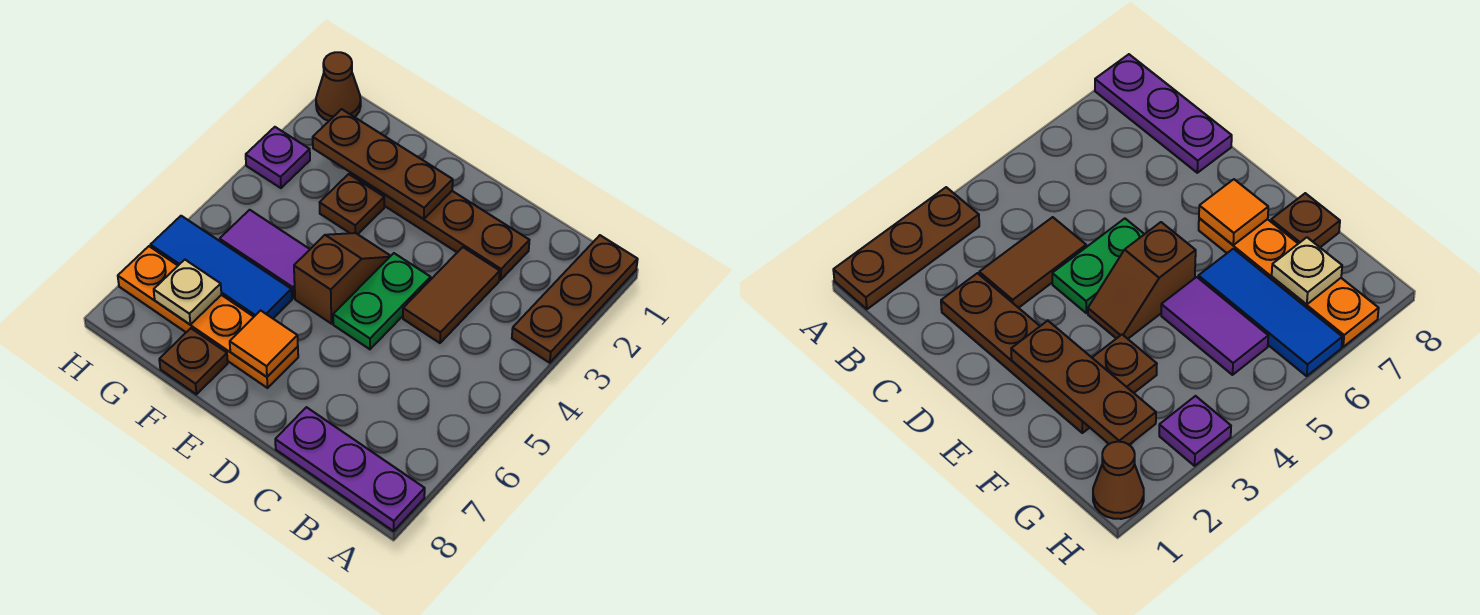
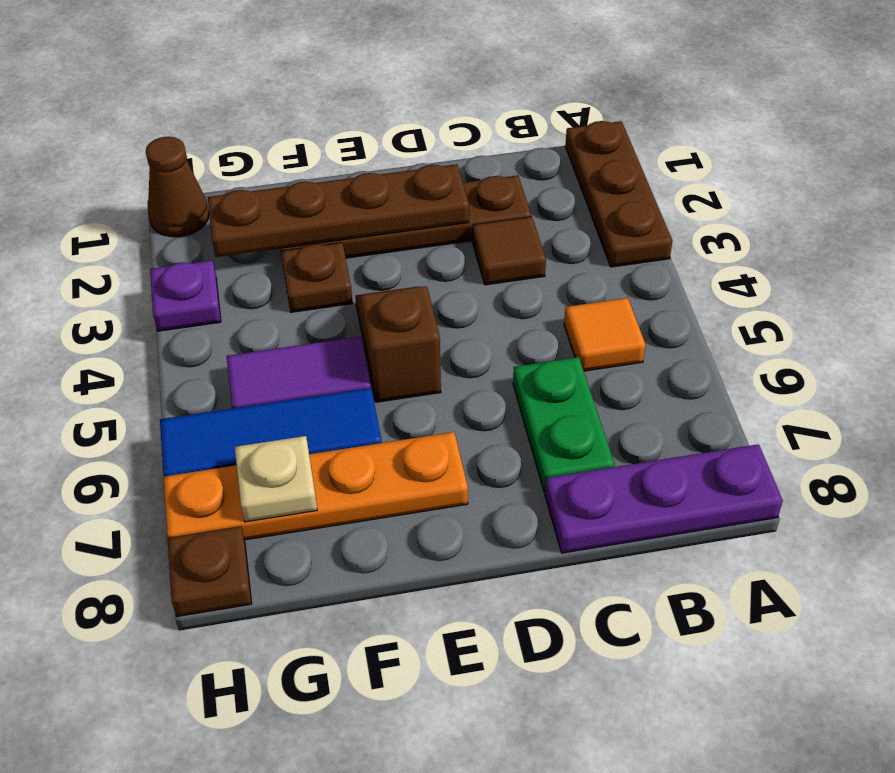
brown tile C3:C4 level 1 -> brown tile C3 level 1
green plate D4:D5 level 1 -> green plate C6:C7 level 1
brown plate E2:G2 level 2 -> brown plate D2:G2 level 2
orange tile E7 level 2 -> orange tile B5 level 1
brown plate F8 level 1 -> brown plate H8 level 1

